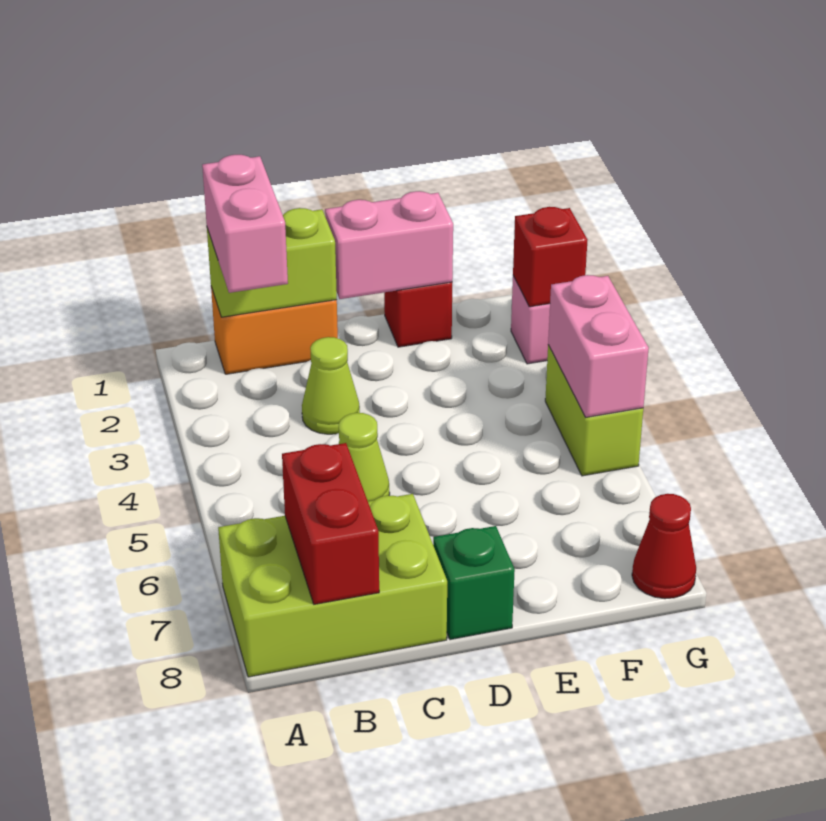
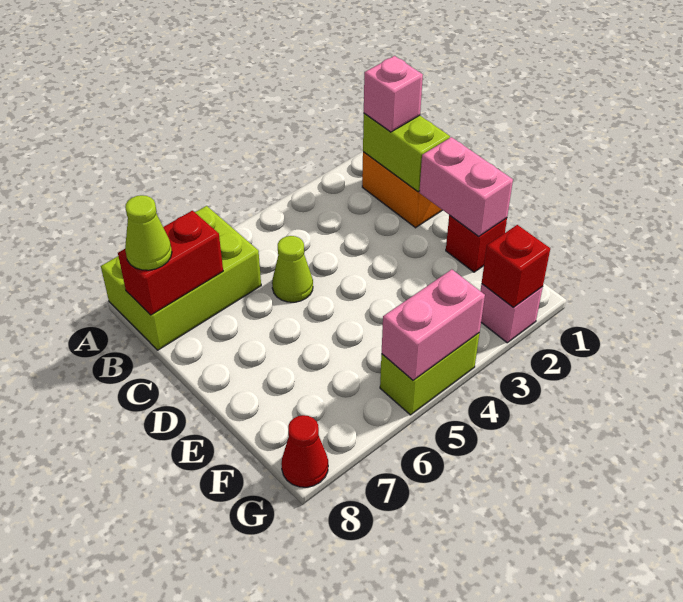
lime brick A7:C8 level 1 -> lime brick A6:B8 level 1
pink brick B1:B2 level 3 -> pink brick B1 level 3
lime cone C3 level 1 -> lime cone B8 level 3
green brick D8 level 1 -> none

